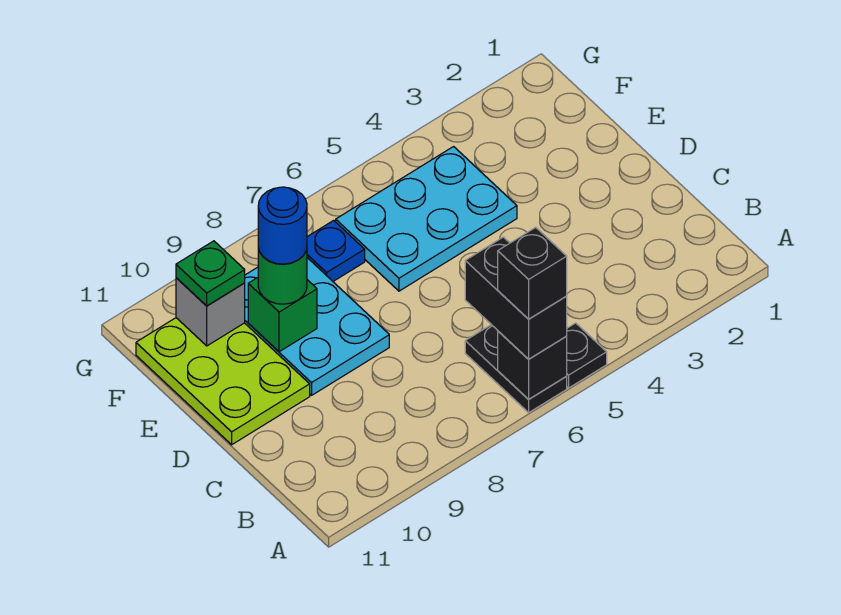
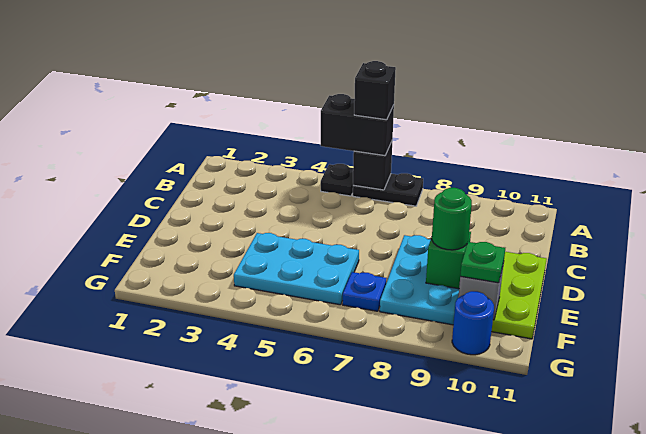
black plate A6:B6 level 1 -> black plate A6:A7 level 1
black brick A6:B6 level 3 -> black brick A5:A6 level 3
blue round brick E9 level 4 -> blue round brick G10 level 1

